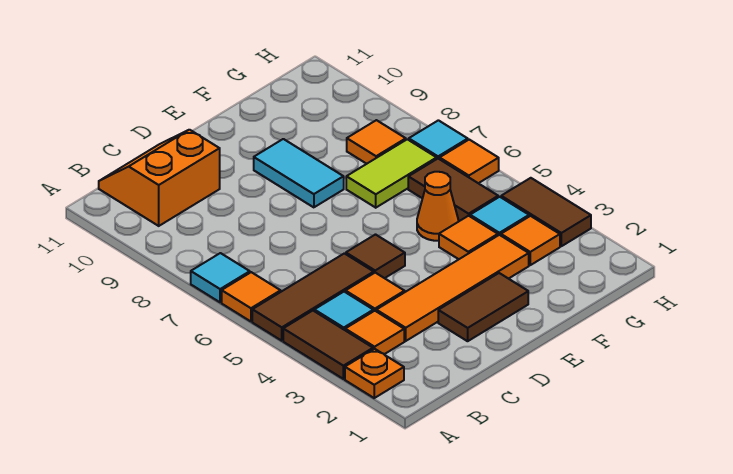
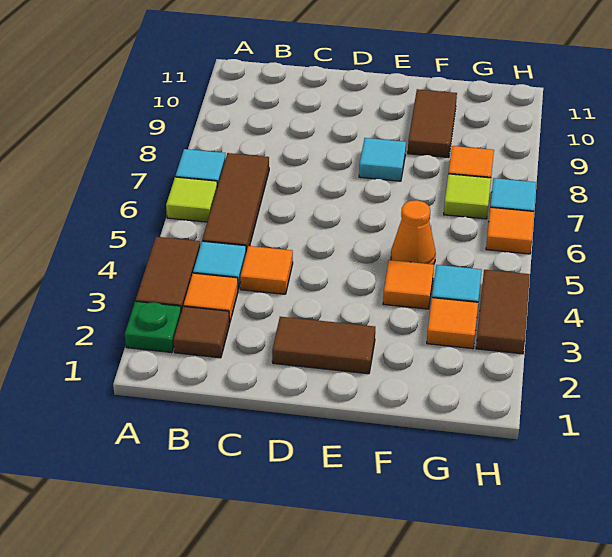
orange plate A2 level 1 -> green plate A2 level 1
brown tile A5:C5 level 1 -> brown tile B5:B7 level 1
orange tile A6 level 1 -> lime tile A6 level 1
orange slope B10:C11 level 1 top 10 -> none
orange tile C3:F3 level 1 -> none
brown tile D5 level 1 -> brown tile B2 level 1
cyan tile E8:E9 level 1 -> cyan tile E8 level 1
lime tile F7:G7 level 1 -> lime tile G7 level 1
brown tile G5:G6 level 1 -> brown tile F9:F10 level 1

